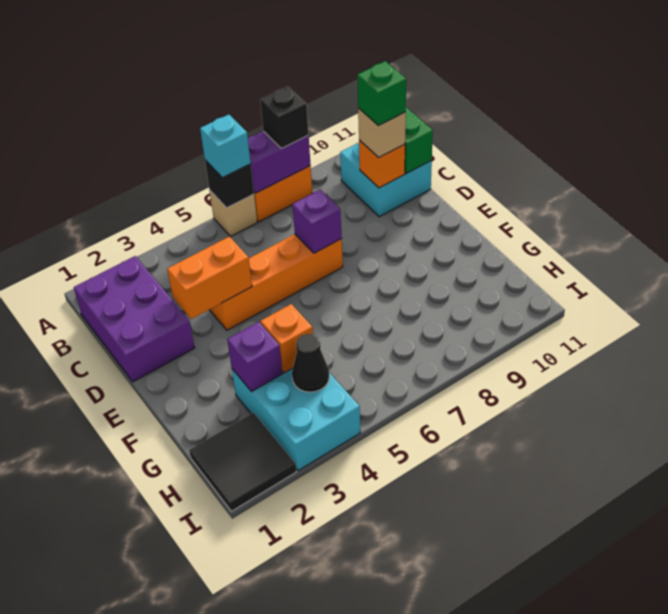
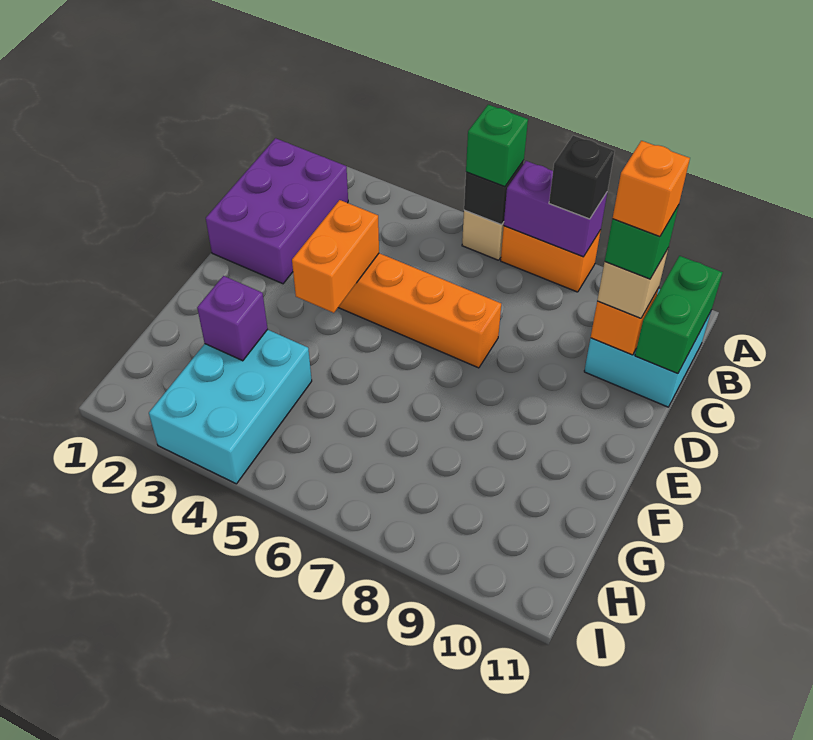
cyan brick A6 level 3 -> green brick A6 level 3
orange brick D3:D4 level 2 -> orange brick D4:E4 level 2
purple brick D7 level 2 -> none
orange brick G4 level 2 -> orange brick C10 level 5
black tile H1:I2 level 1 -> none
black cone H4 level 2 -> none

